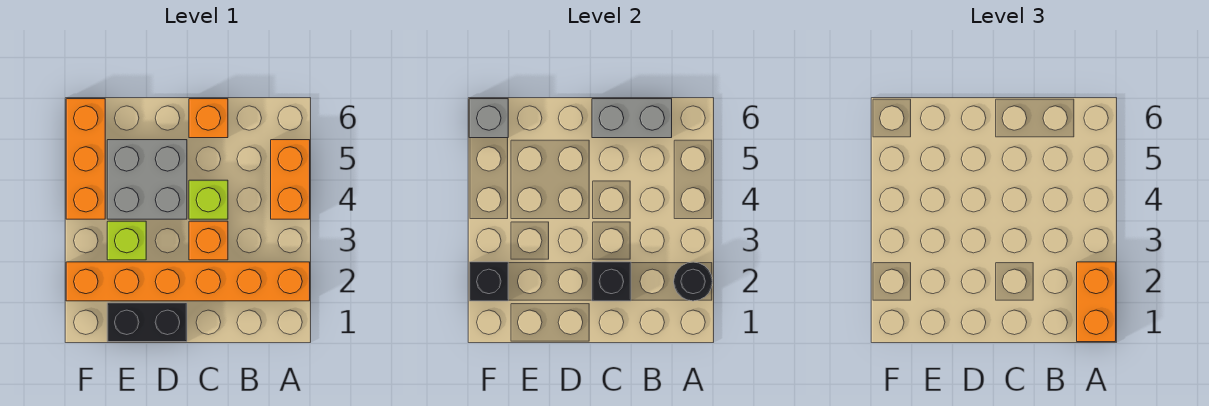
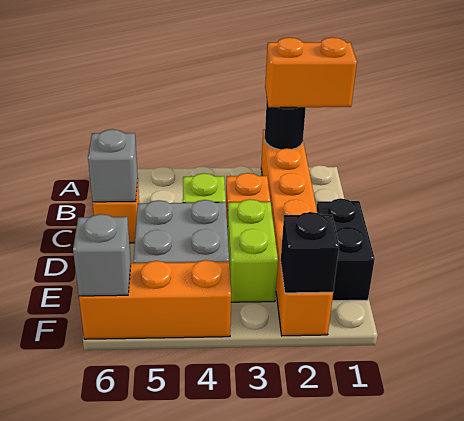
orange brick A4:A5 level 1 -> none
grey brick B6:C6 level 2 -> grey brick C6 level 2
black brick C2 level 2 -> none
lime brick E3 level 1 -> lime brick D3:E3 level 1

